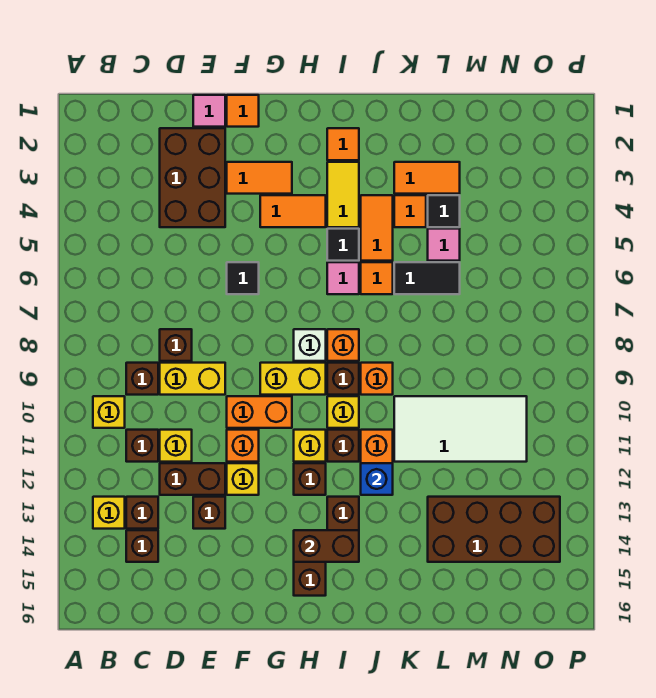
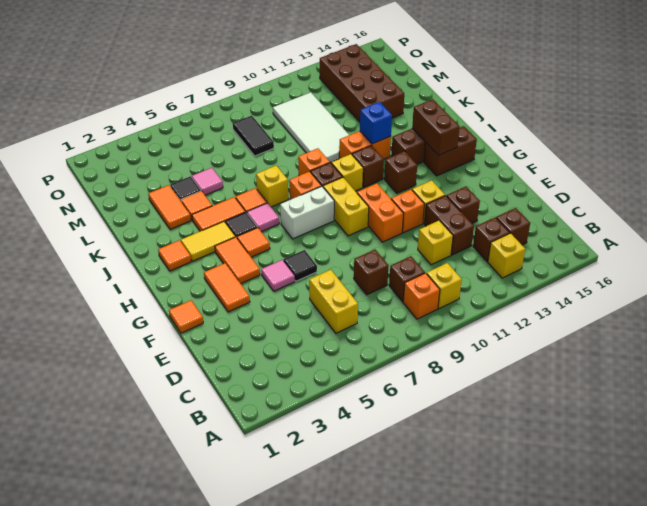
none -> orange brick B9 level 1
brown brick C11 level 1 -> none
brown brick D2:E4 level 1 -> none
yellow brick D9:E9 level 1 -> yellow brick C6:D6 level 1
pink tile E1 level 1 -> pink tile F5 level 1
none -> orange tile H5 level 1
white brick H8 level 1 -> white brick H7:H8 level 1
yellow brick H11 level 1 -> yellow brick J7 level 1
black tile K6:L6 level 1 -> black tile M8:N8 level 1

